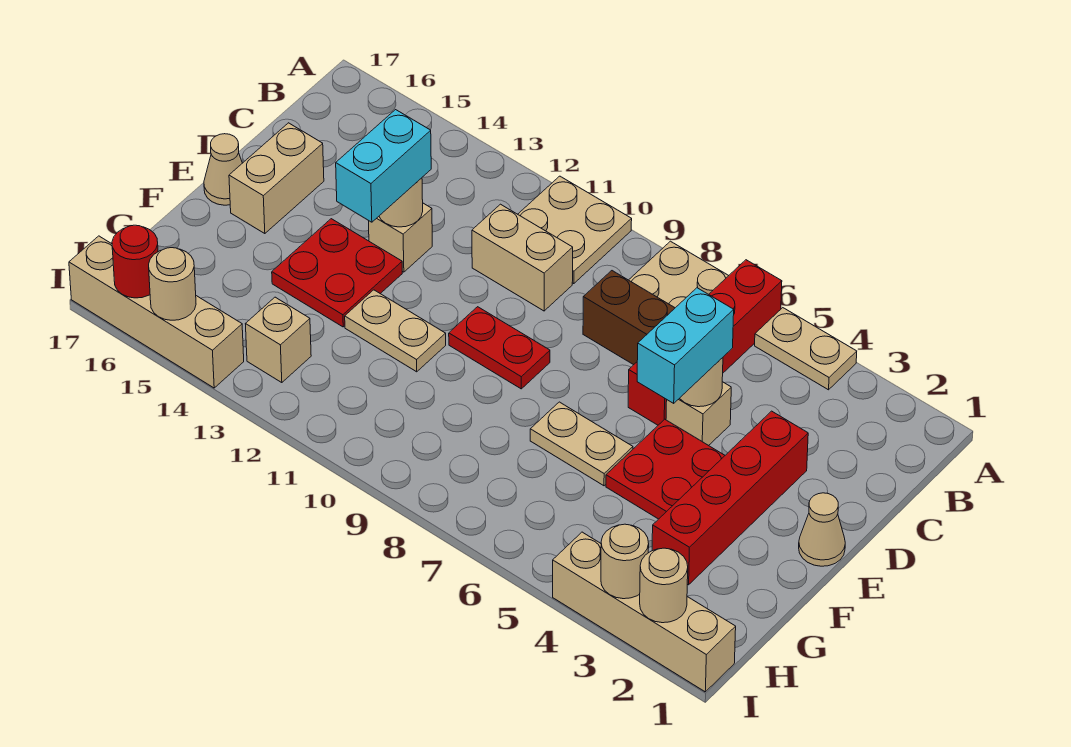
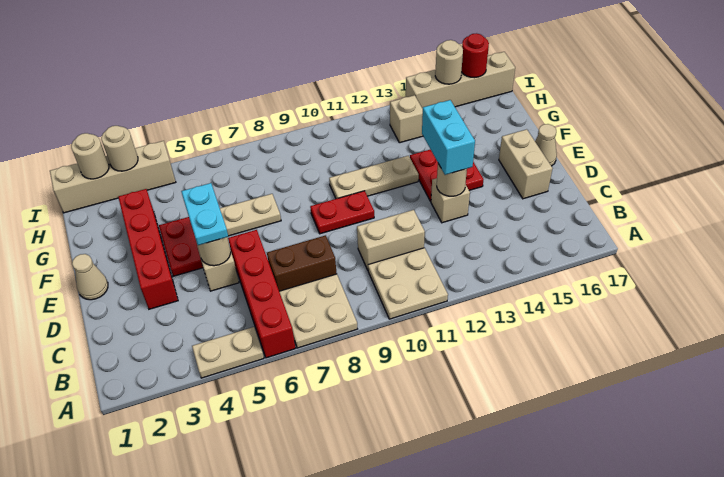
cyan brick D5:E5 level 3 -> cyan plate D5:E5 level 3
tan plate F11:F12 level 1 -> tan plate F10:F12 level 1

